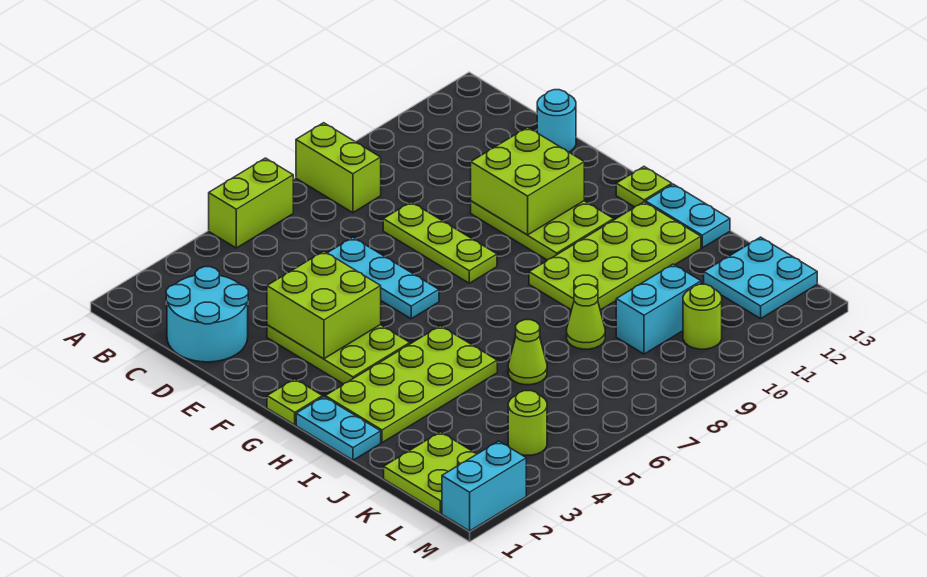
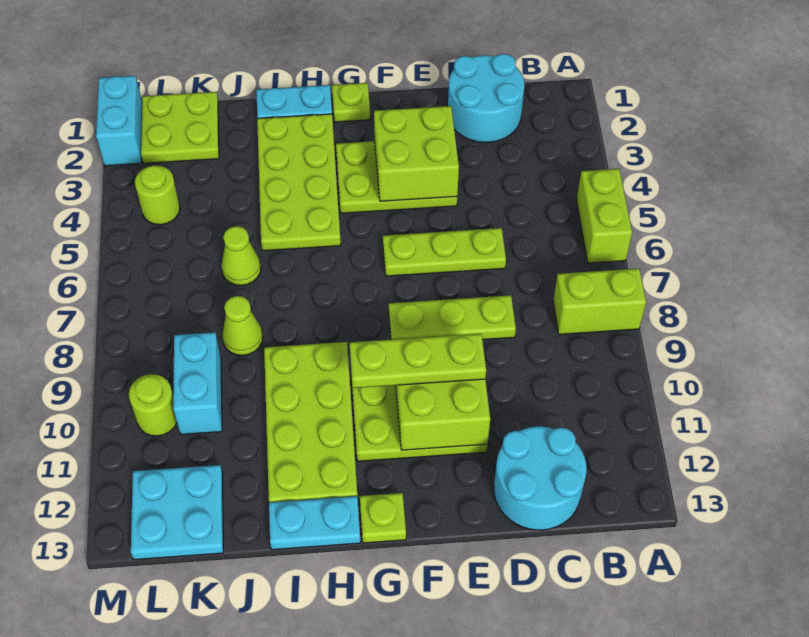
cyan plate D6:F6 level 1 -> lime plate D6:F6 level 1
cyan round brick D13 level 1 -> cyan round brick C12:D13 level 1
none -> lime plate E10:G10 level 3

